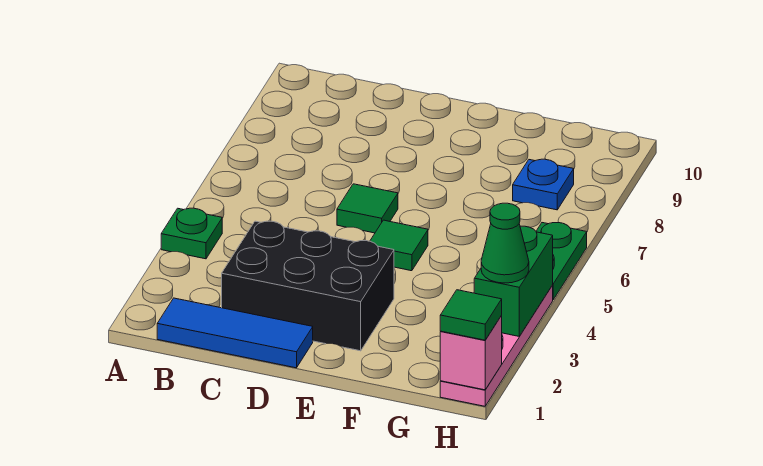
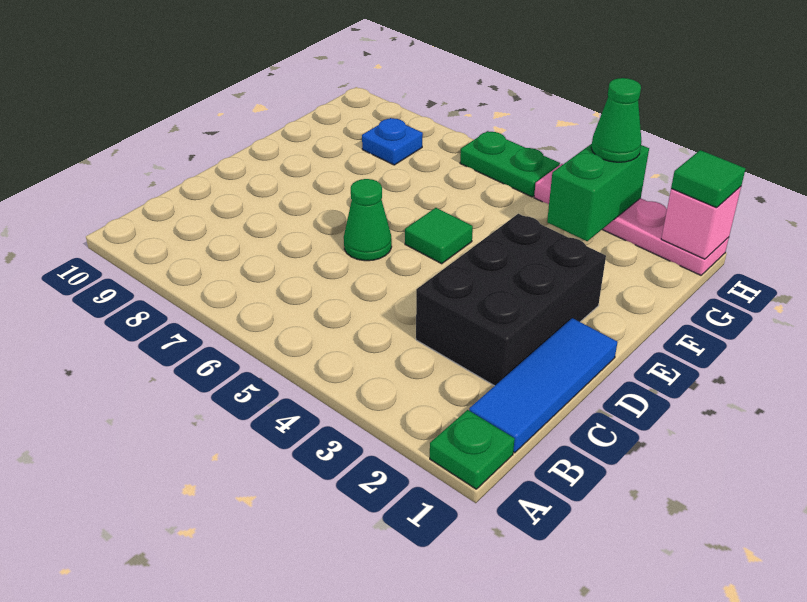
green plate A4 level 1 -> green plate A1 level 1
green tile D6 level 1 -> green cone D6 level 1
green brick H3:H4 level 2 -> green brick G3:H3 level 2

